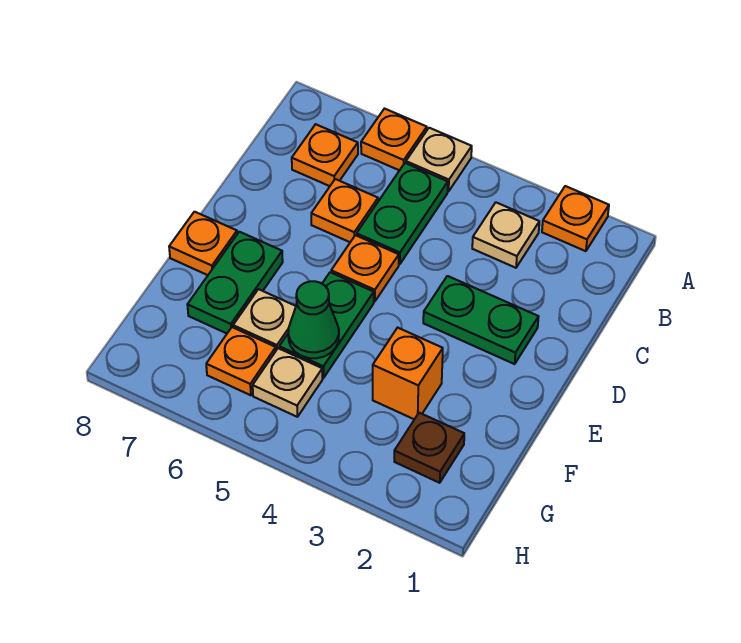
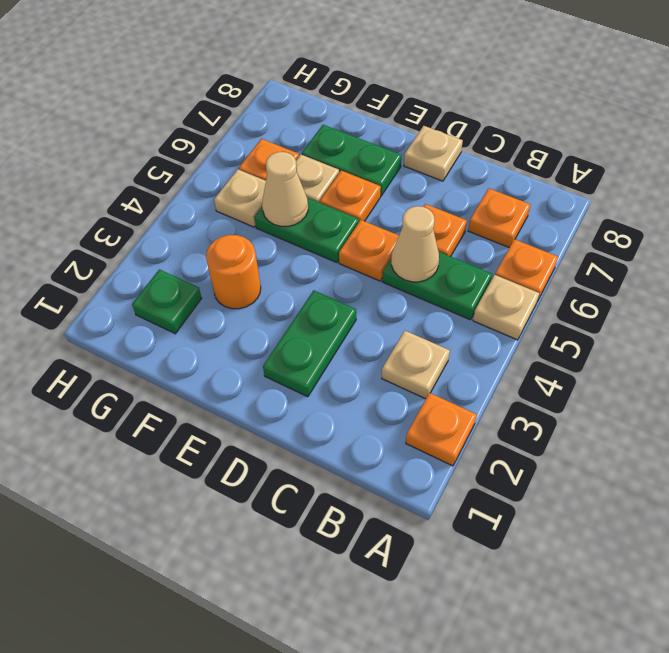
none -> tan cone C5 level 2
none -> tan plate D8 level 1
orange plate E8 level 1 -> orange plate E6 level 1
orange brick F3 level 1 -> orange round brick F3 level 1
green cone F5 level 2 -> tan cone F5 level 2
brown plate G2 level 1 -> green plate G2 level 1

